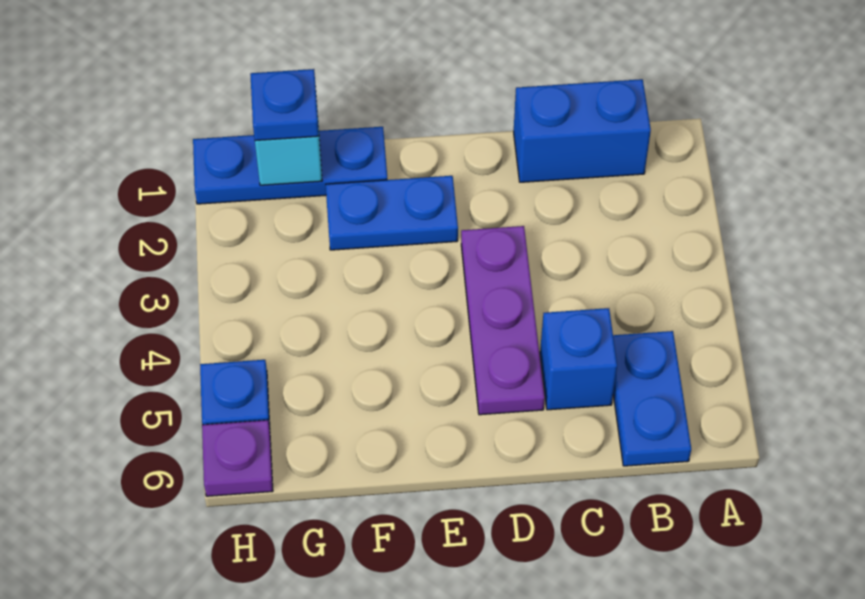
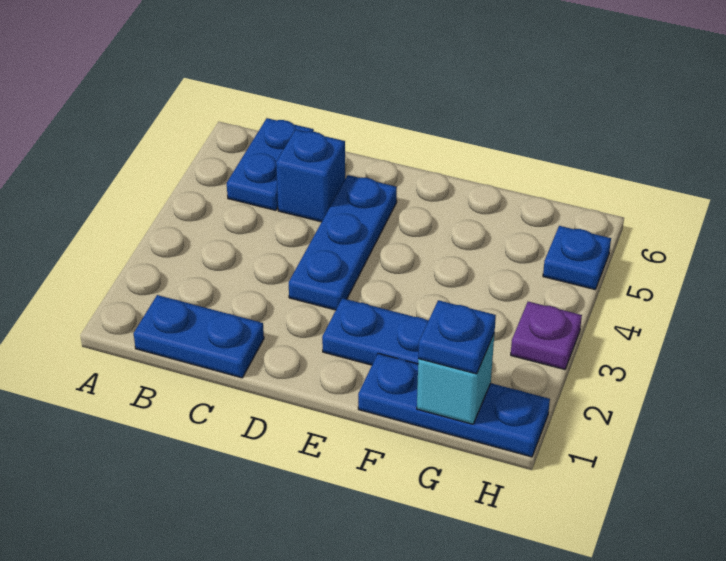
blue brick B1:C1 level 1 -> blue plate B1:C1 level 1
purple plate D3:D5 level 1 -> blue plate D3:D5 level 1
purple plate H6 level 1 -> purple plate H3 level 1

